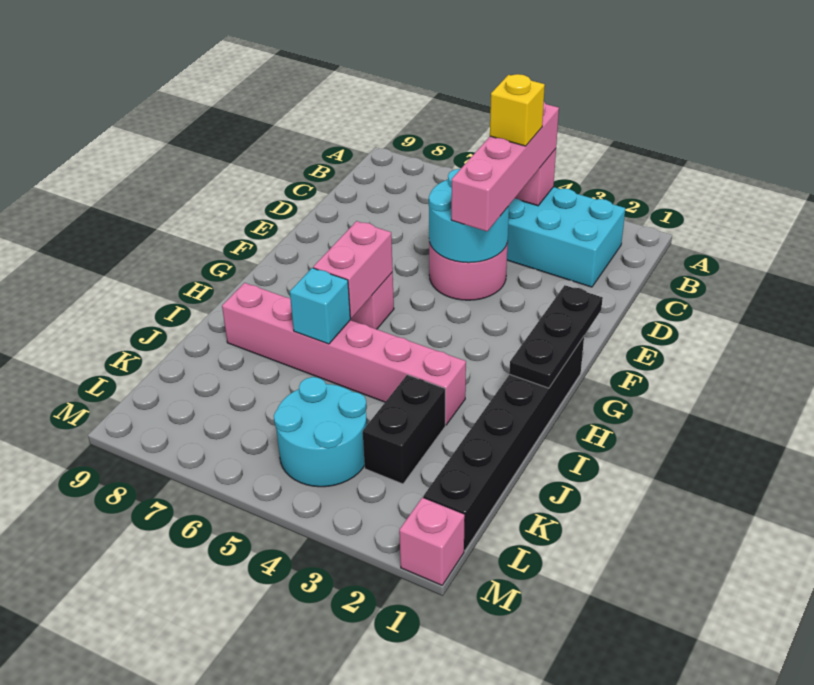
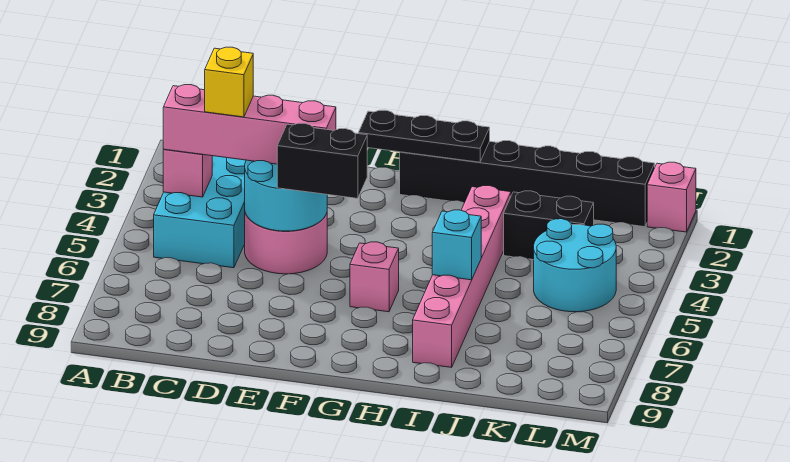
none -> black brick E5:F5 level 3
pink brick G6:H6 level 2 -> none

